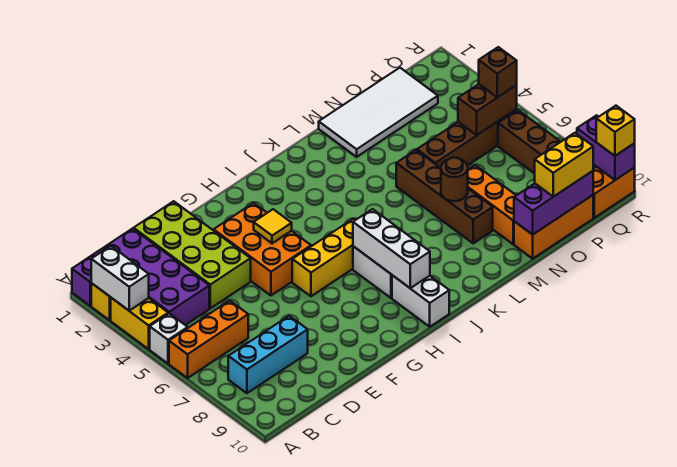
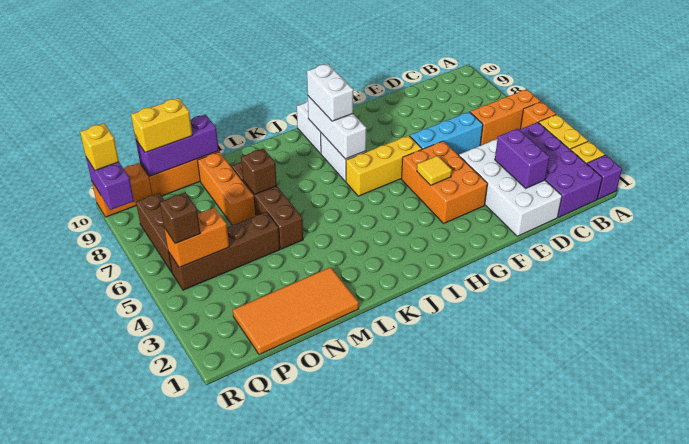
white brick A2:A3 level 2 -> white brick I8:I9 level 3
white brick A5 level 1 -> orange brick A5 level 1
cyan brick B8:D8 level 1 -> cyan brick D6:F6 level 1
lime brick D1:E4 level 1 -> white brick D1:E4 level 1
none -> purple brick D2:D3 level 2
white tile M1:P2 level 1 -> orange tile M1:P2 level 1
brown round brick M7 level 2 -> brown brick M7 level 2
brown brick P5:Q5 level 2 -> orange brick P5:Q5 level 2

